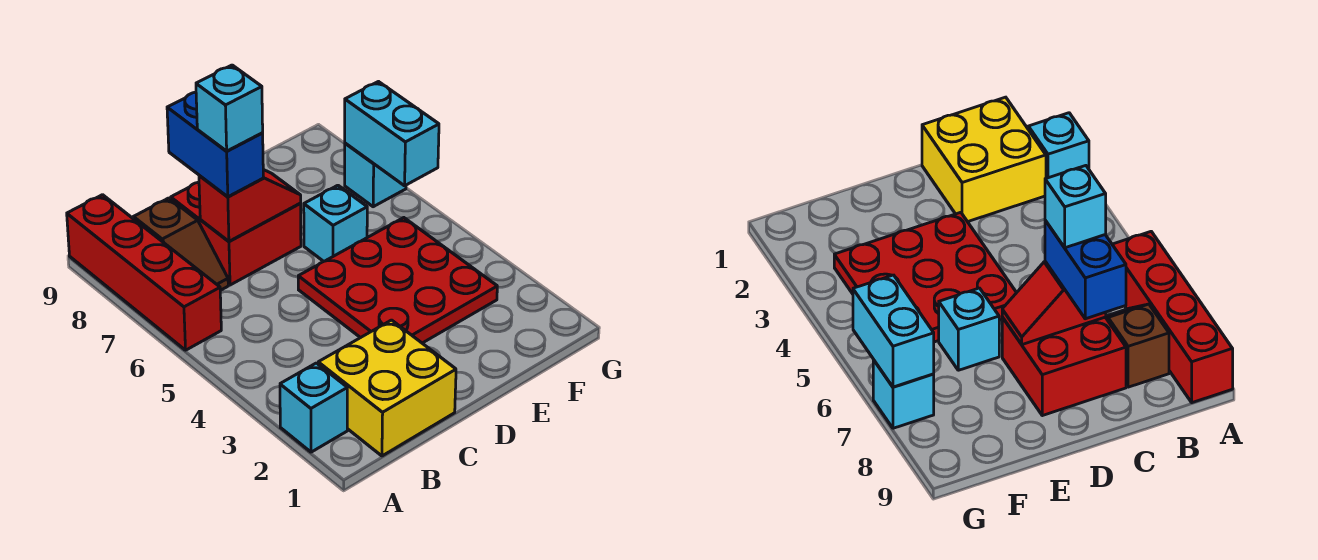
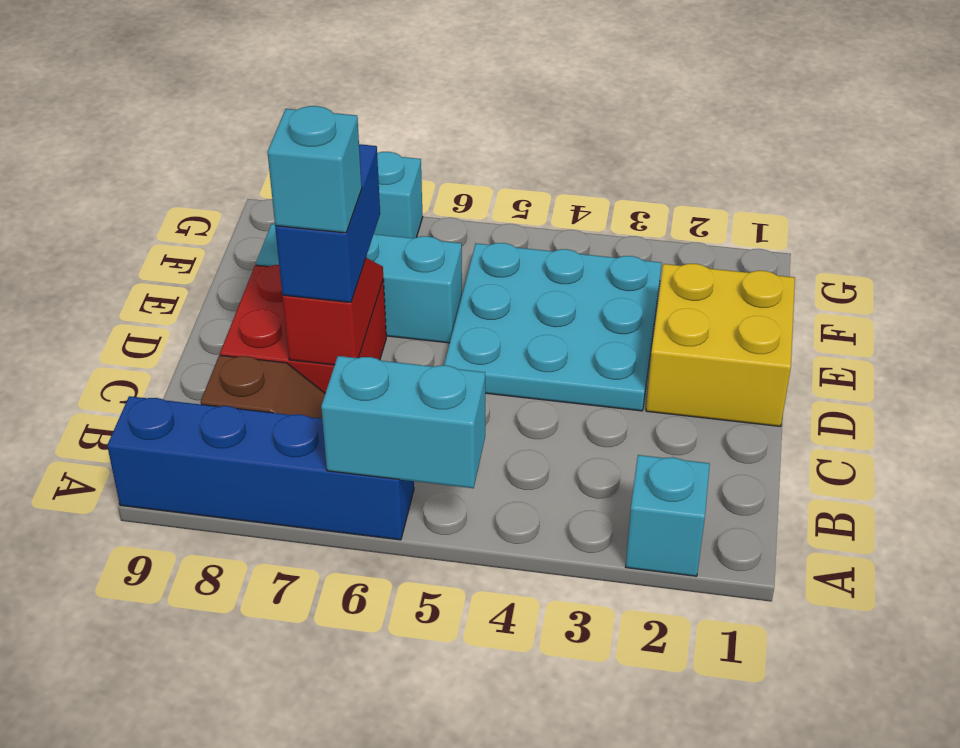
red brick A6:A9 level 1 -> blue brick A6:A9 level 1
yellow brick B1:C2 level 1 -> yellow brick D1:E2 level 1
blue brick C7:C8 level 3 -> blue brick C7:D7 level 3
red plate D3:F5 level 1 -> cyan plate D3:F5 level 1
cyan brick E6 level 1 -> cyan brick E6:E8 level 1
cyan brick G6:G7 level 2 -> cyan brick A5:A6 level 2

